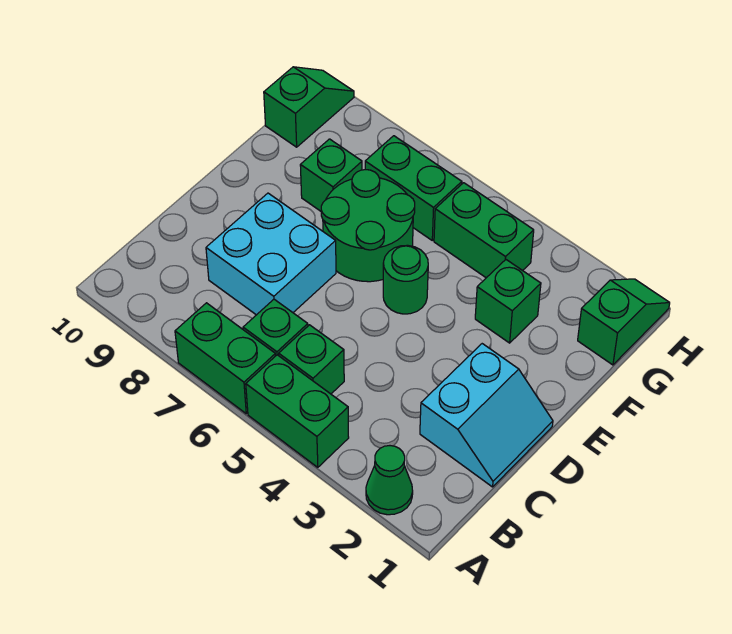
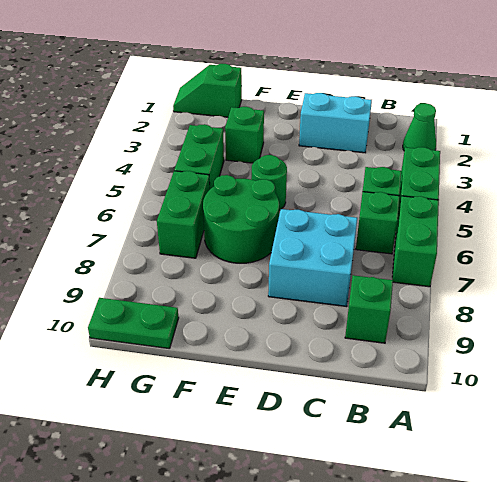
green brick F8 level 1 -> green brick B9 level 1
green slope G10:H10 level 1 top G -> green plate G10:H10 level 1

